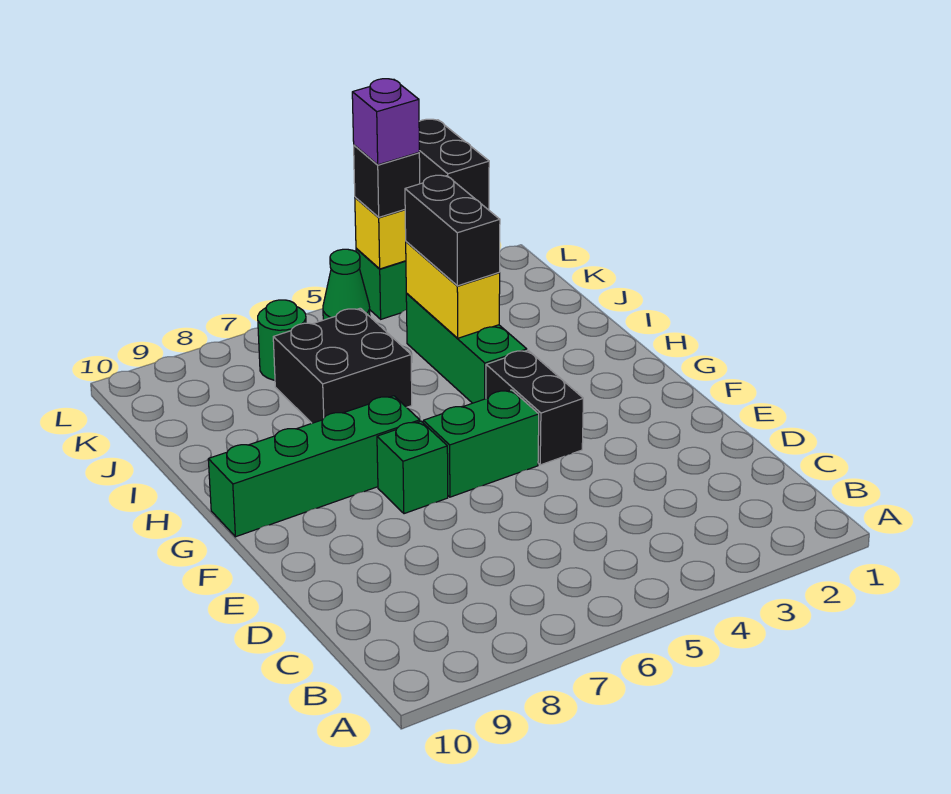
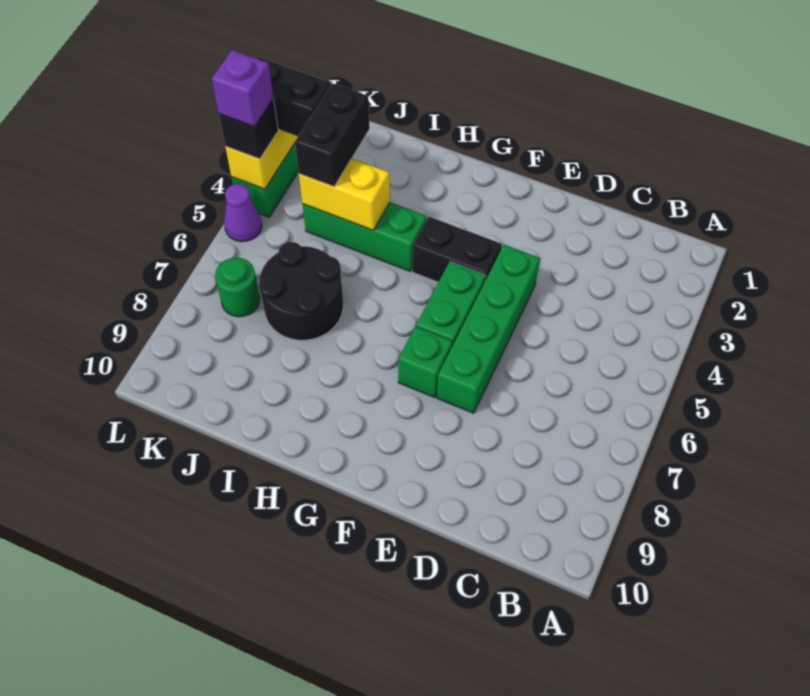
green brick G7:G10 level 1 -> green brick E4:E7 level 1
black brick I4:J4 level 3 -> black brick J3:J4 level 3
black brick I6:J7 level 1 -> black round brick I6:J7 level 1
green cone L5 level 1 -> purple cone L5 level 1

